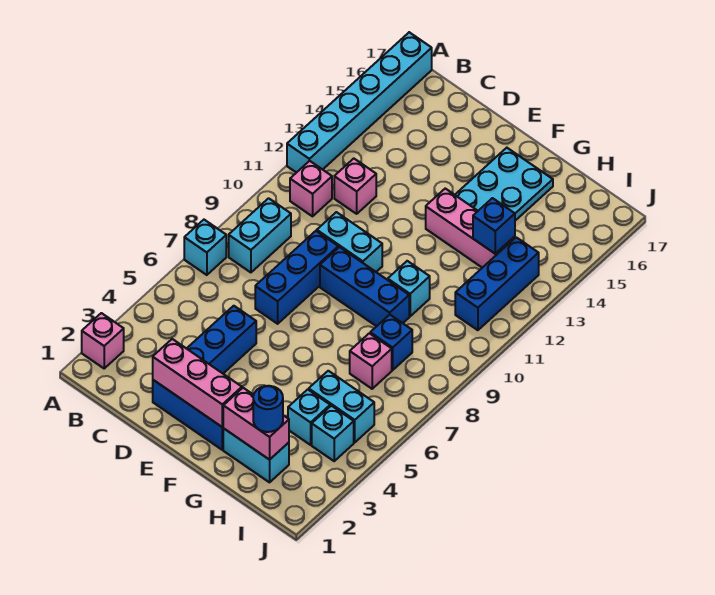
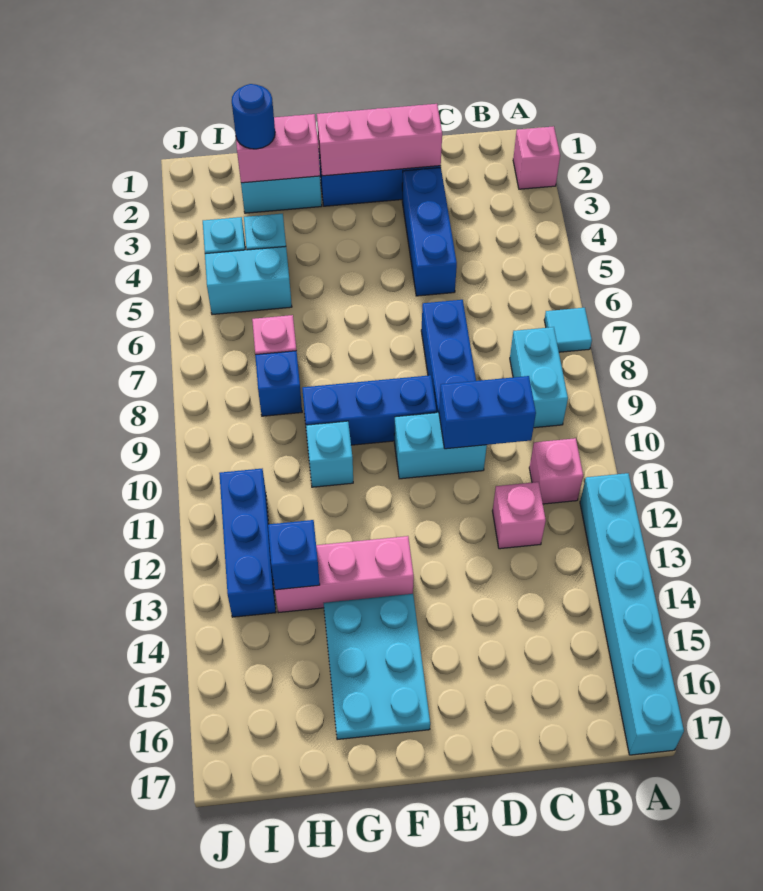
cyan brick A7 level 1 -> cyan tile A7 level 1
none -> blue brick C10:D10 level 2

